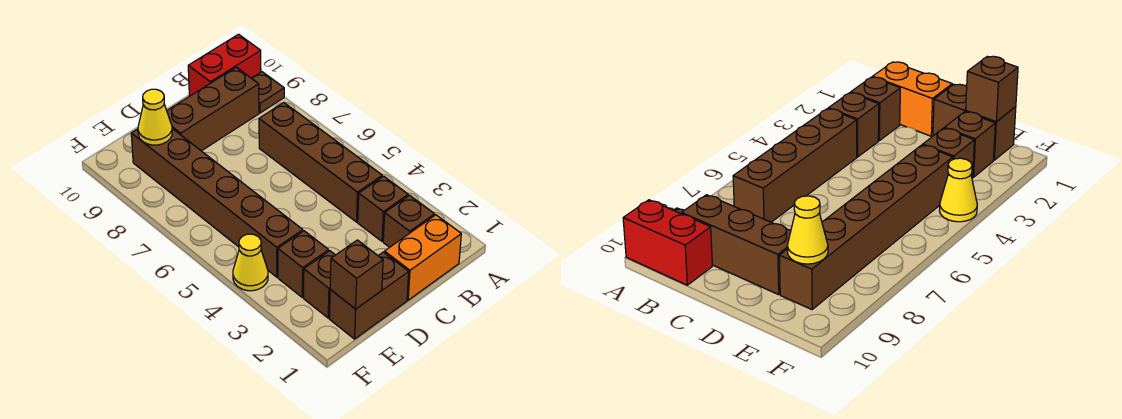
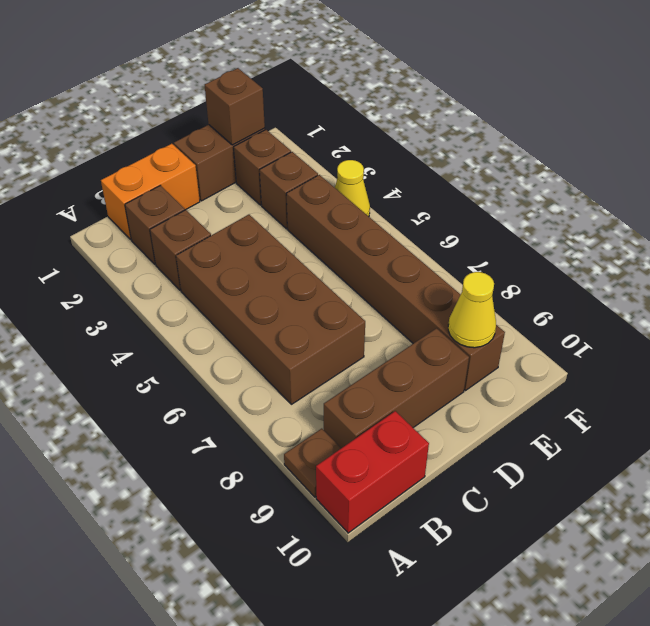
brown brick B4:B7 level 1 -> brown brick B4:C7 level 1

